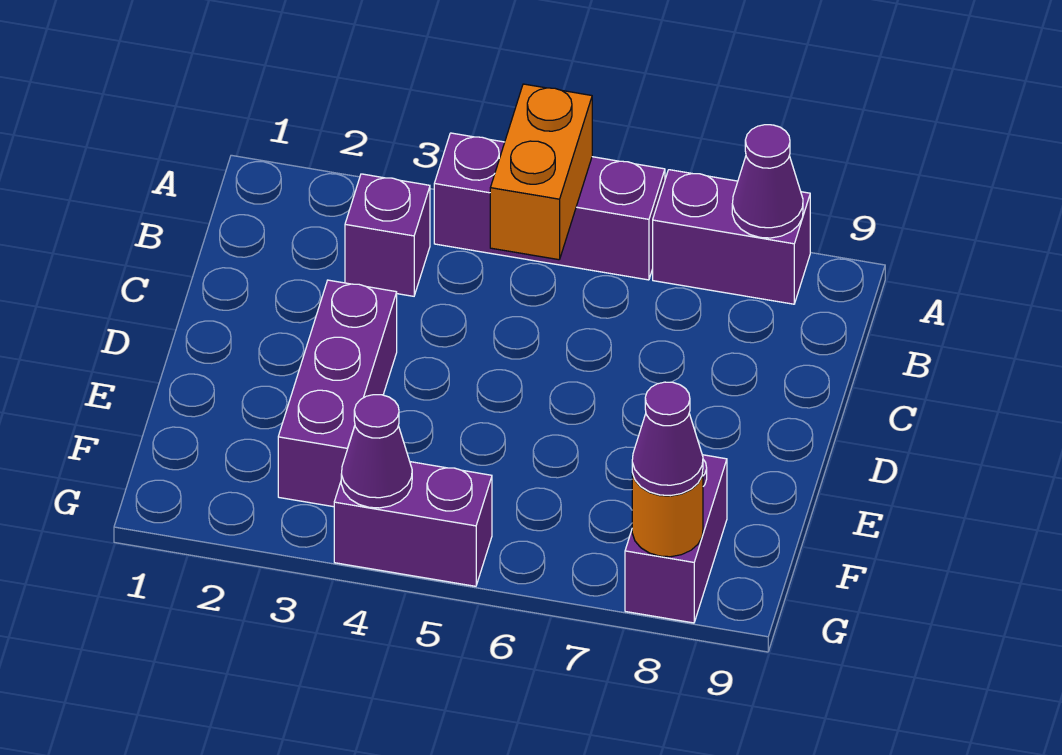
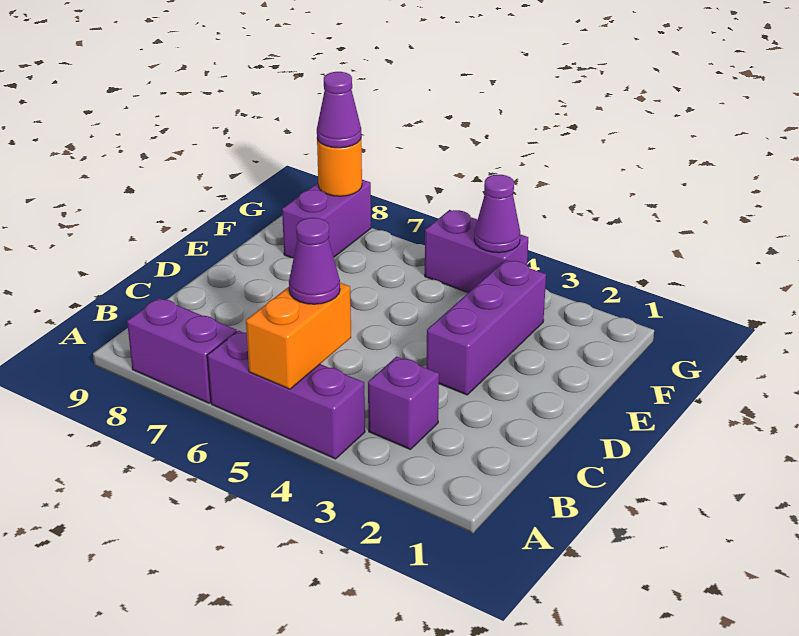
purple cone A8 level 2 -> purple cone B5 level 3

